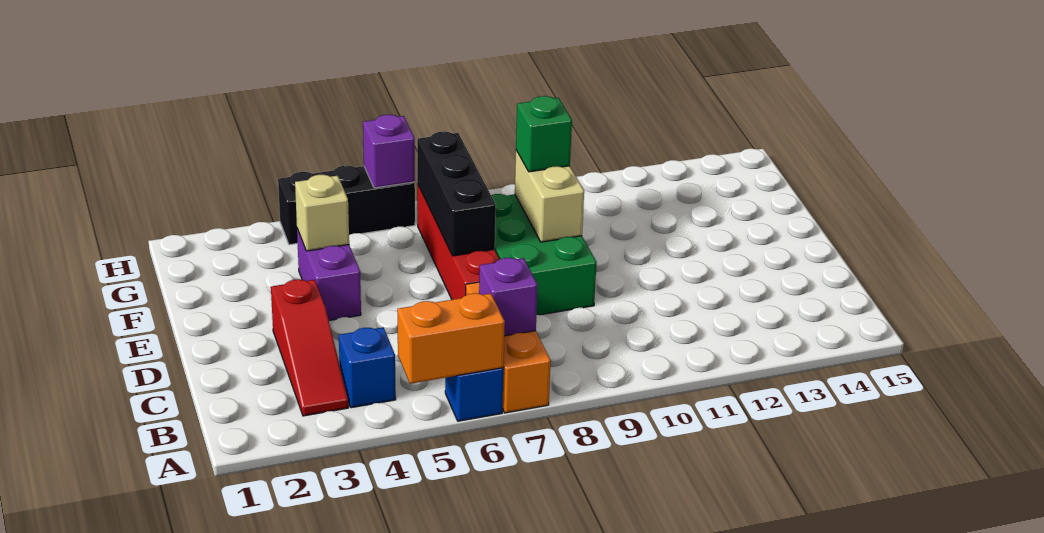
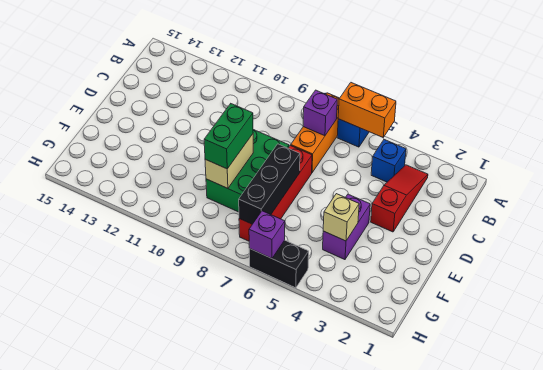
green brick F9 level 3 -> green brick E9:F9 level 3
black brick H4:H6 level 1 -> black brick H5:H6 level 1

